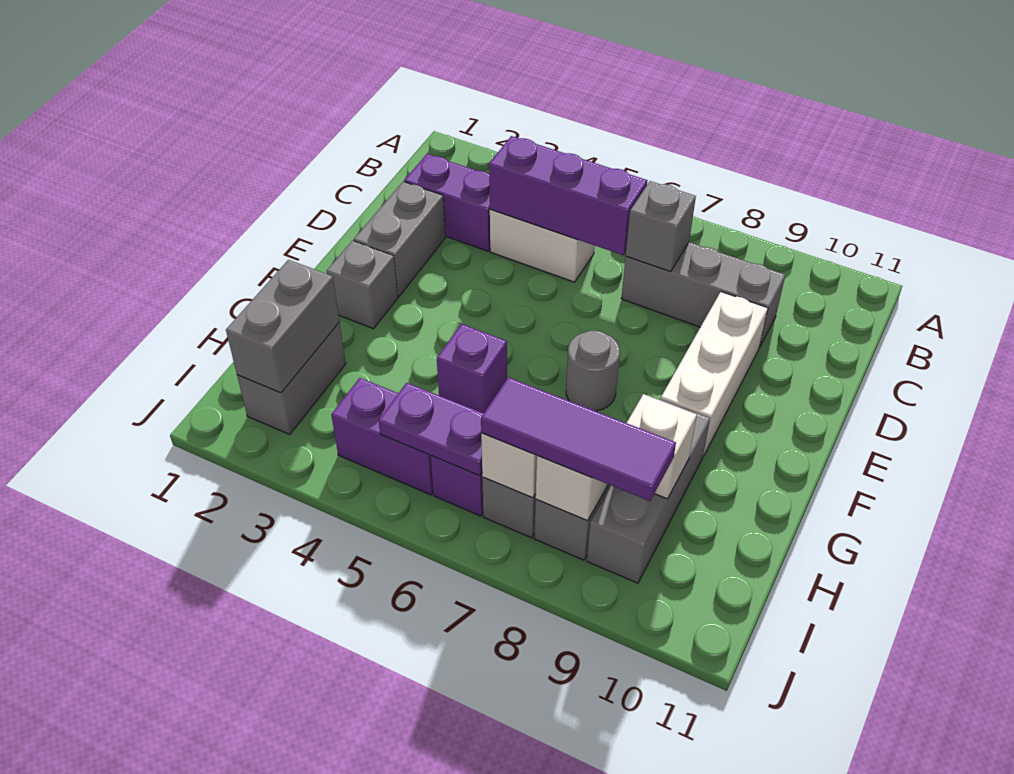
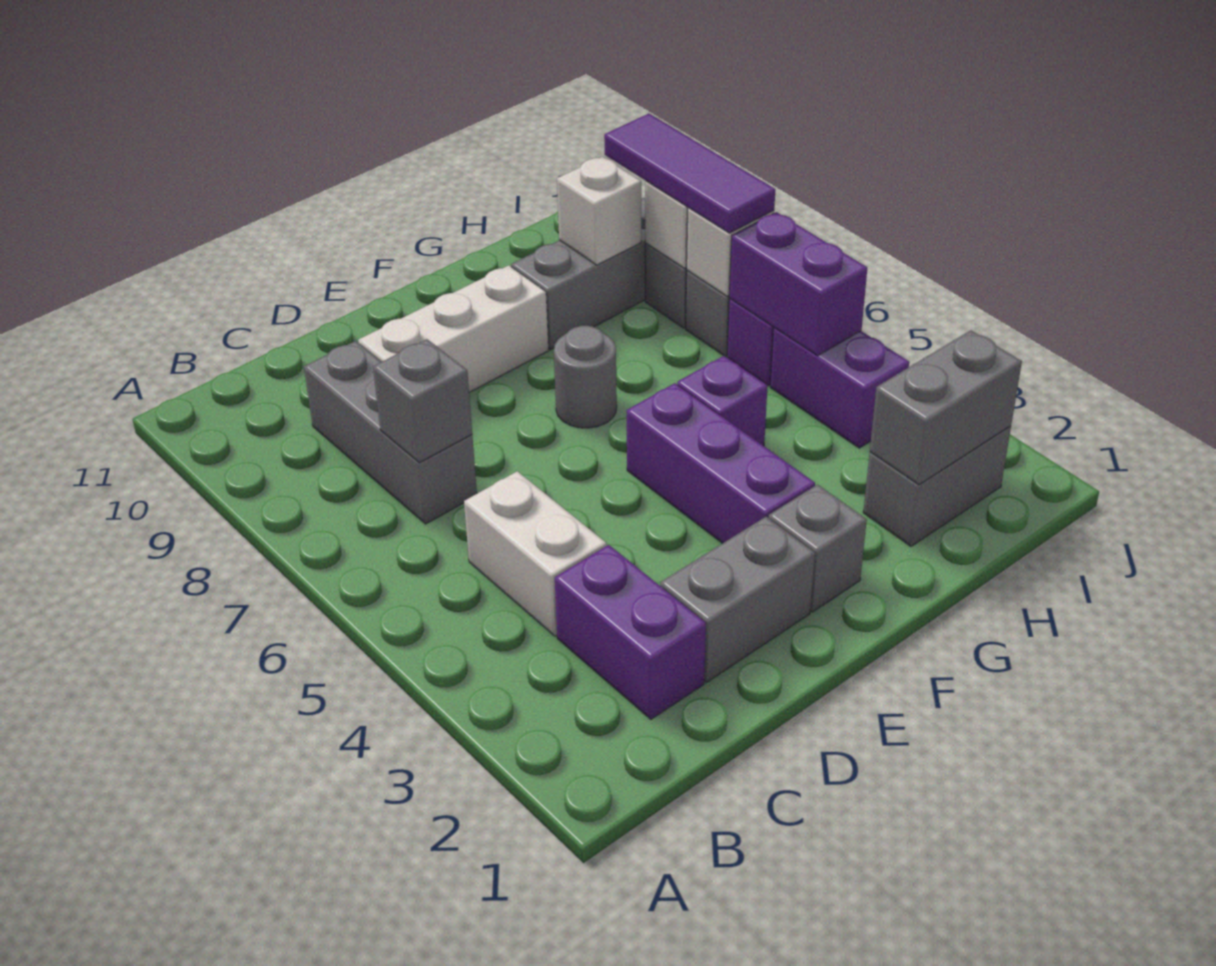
purple brick C4:C6 level 2 -> purple brick F3:F5 level 1
purple plate I5:I6 level 2 -> purple brick I5:I6 level 2

